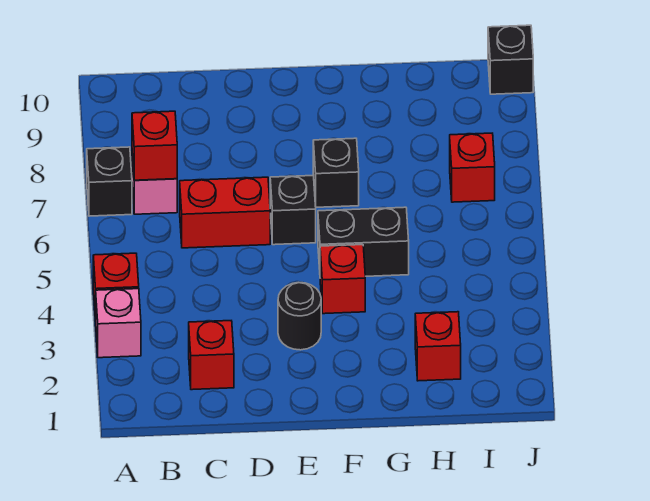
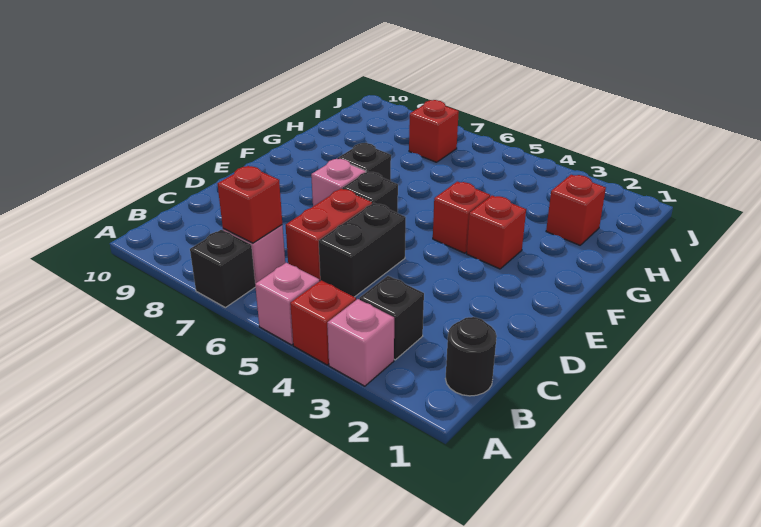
none -> pink brick A5 level 1
red brick C2 level 1 -> red brick F3 level 1
black round brick E3 level 1 -> black round brick B1 level 1
none -> pink brick E7 level 1
black brick F5:G5 level 1 -> black brick C5:D5 level 1
black brick J10 level 1 -> black brick B3 level 1

